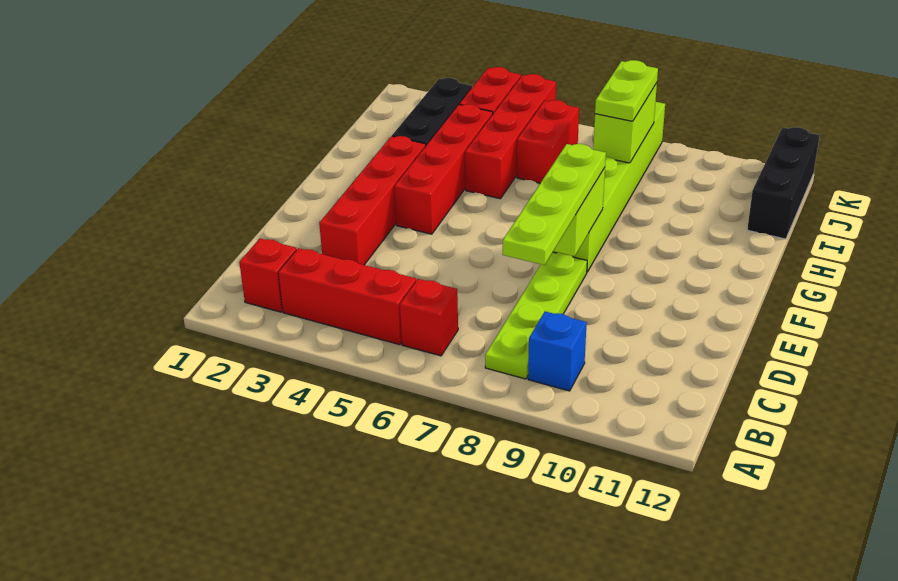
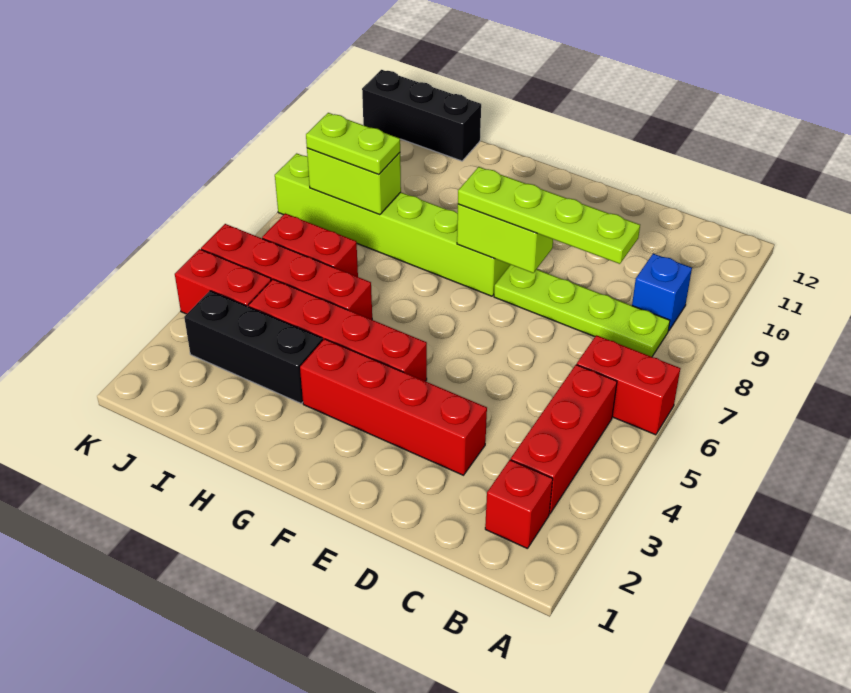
red brick B6 level 1 -> red brick A6:B6 level 1

